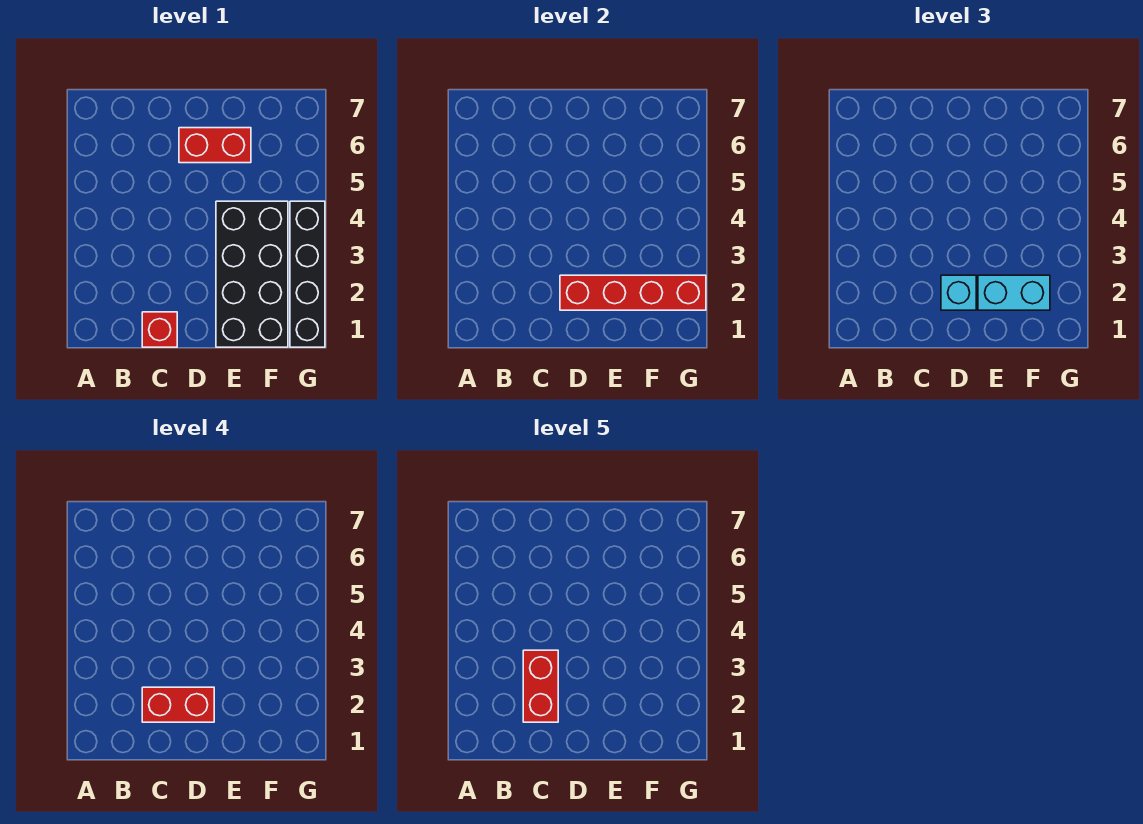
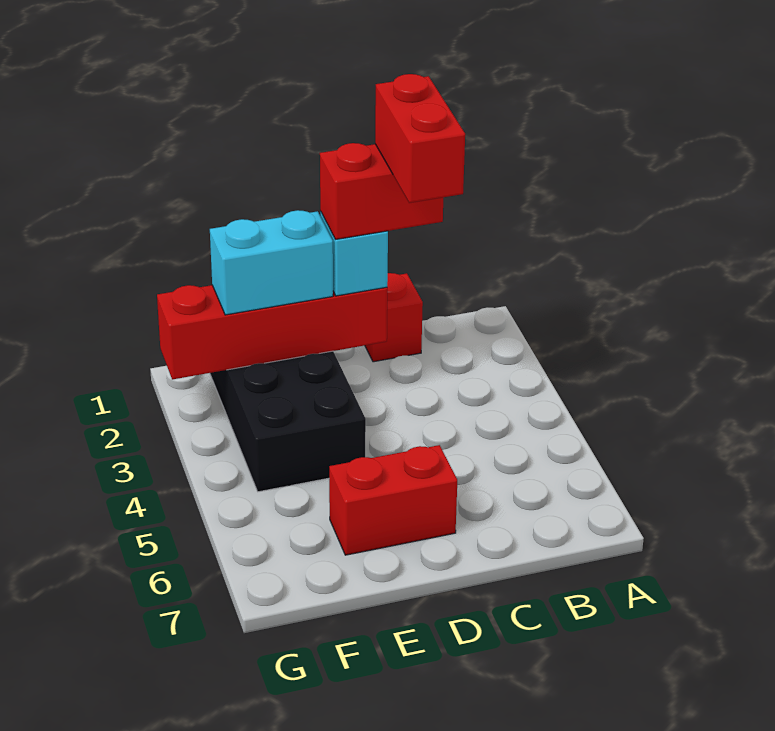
black brick G1:G4 level 1 -> none

